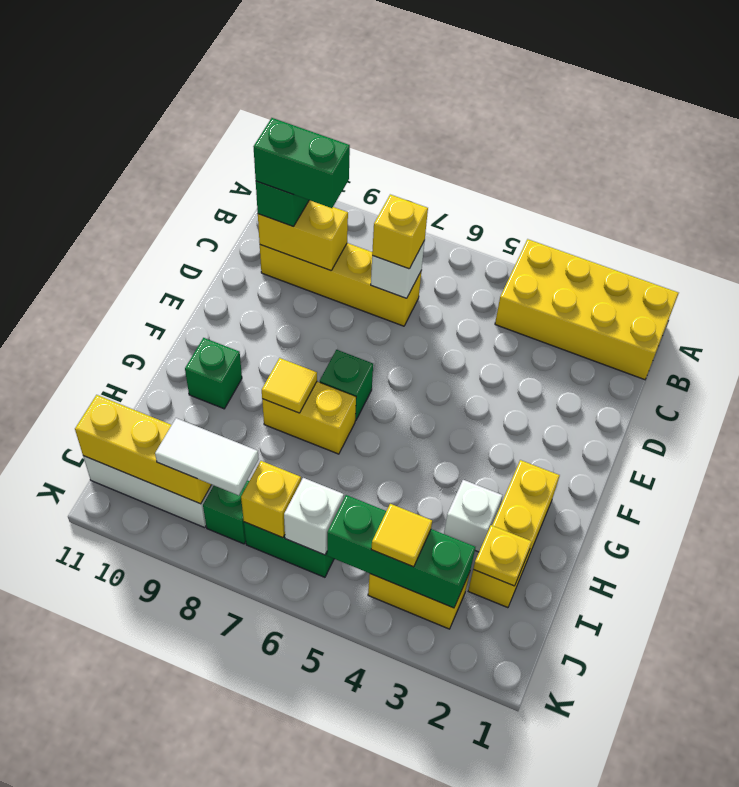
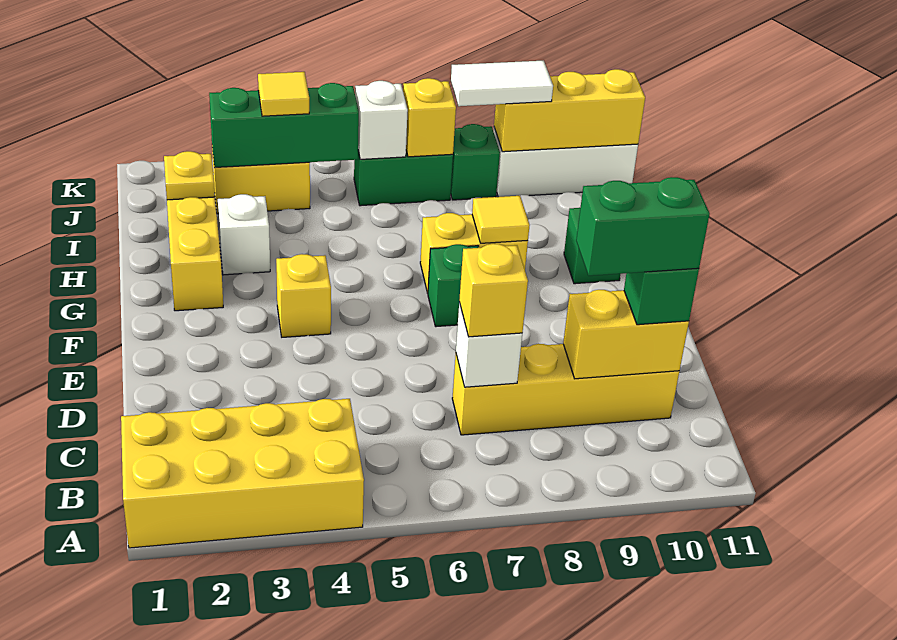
none -> yellow brick F4 level 1

